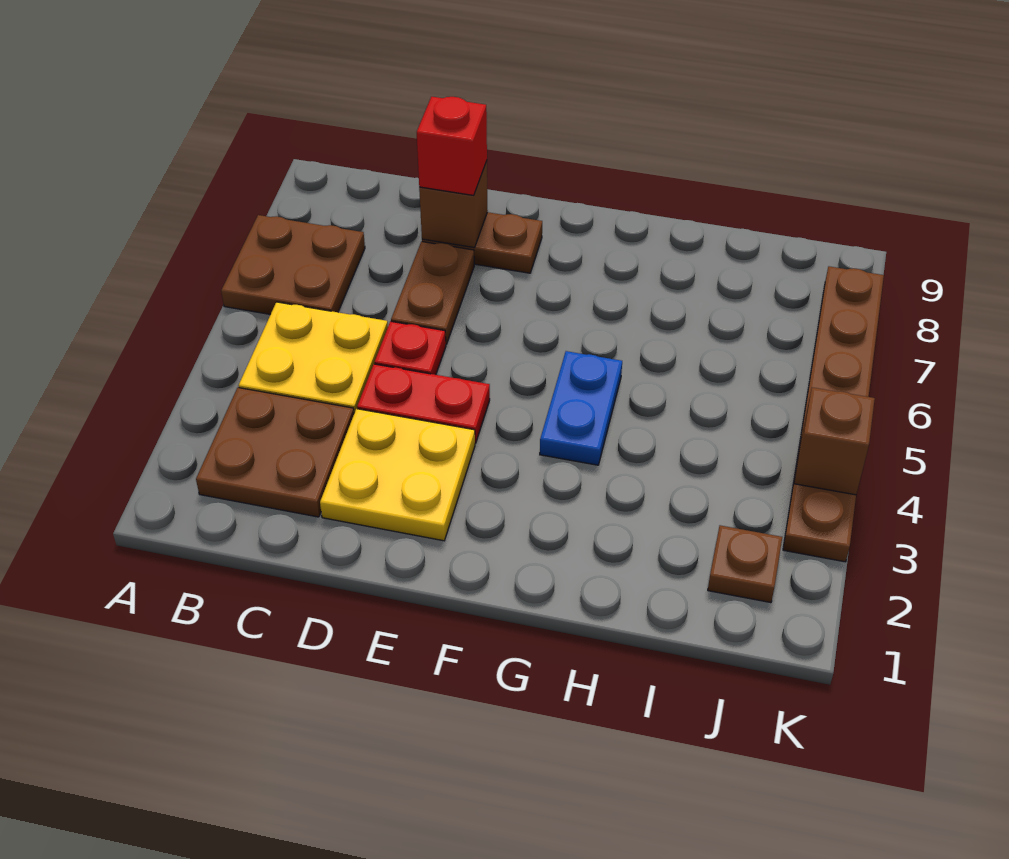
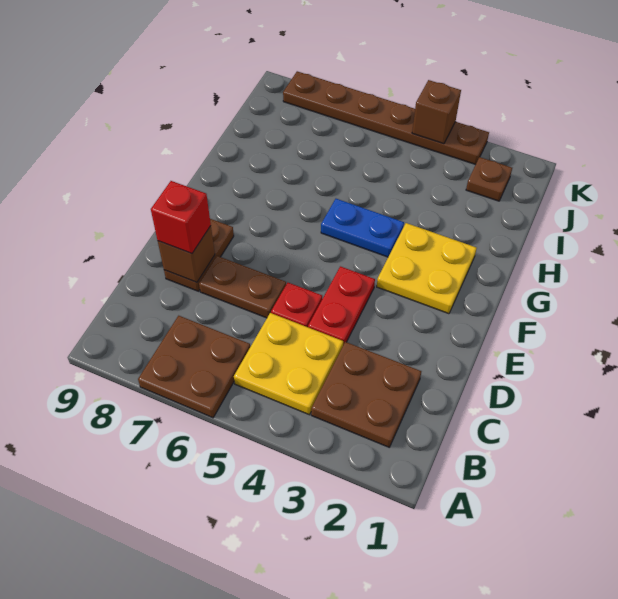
yellow plate D2:E3 level 1 -> yellow plate F2:G3 level 1

